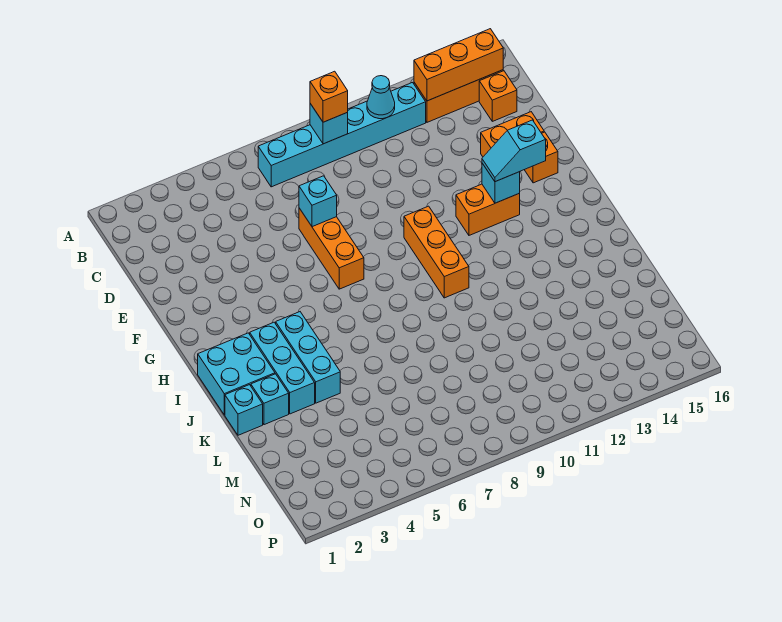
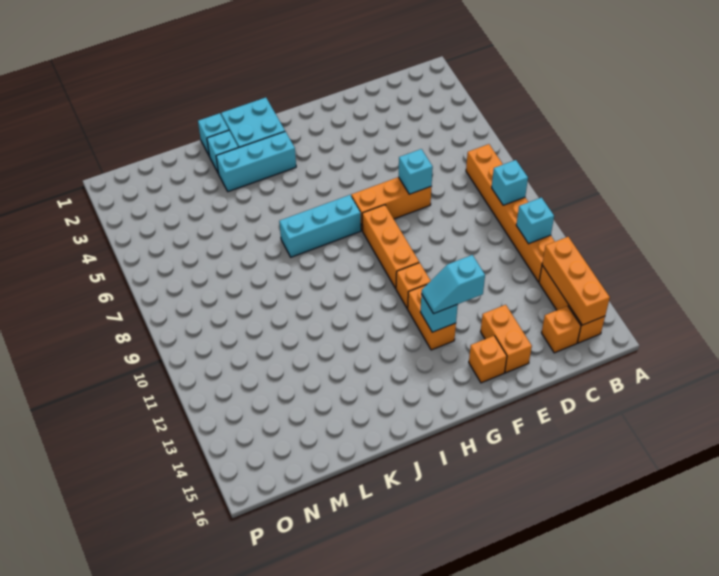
cyan brick B7:B12 level 1 -> orange brick B7:B12 level 1
orange brick B9 level 3 -> orange brick G11 level 1
cyan cone B11 level 2 -> cyan brick B11 level 2
orange brick G10:I10 level 1 -> orange brick G8:G10 level 1
cyan slope G13:G14 level 3 top 14 -> cyan slope F13:G13 level 3 top F
cyan brick I4:K4 level 1 -> cyan brick H7:J7 level 1

